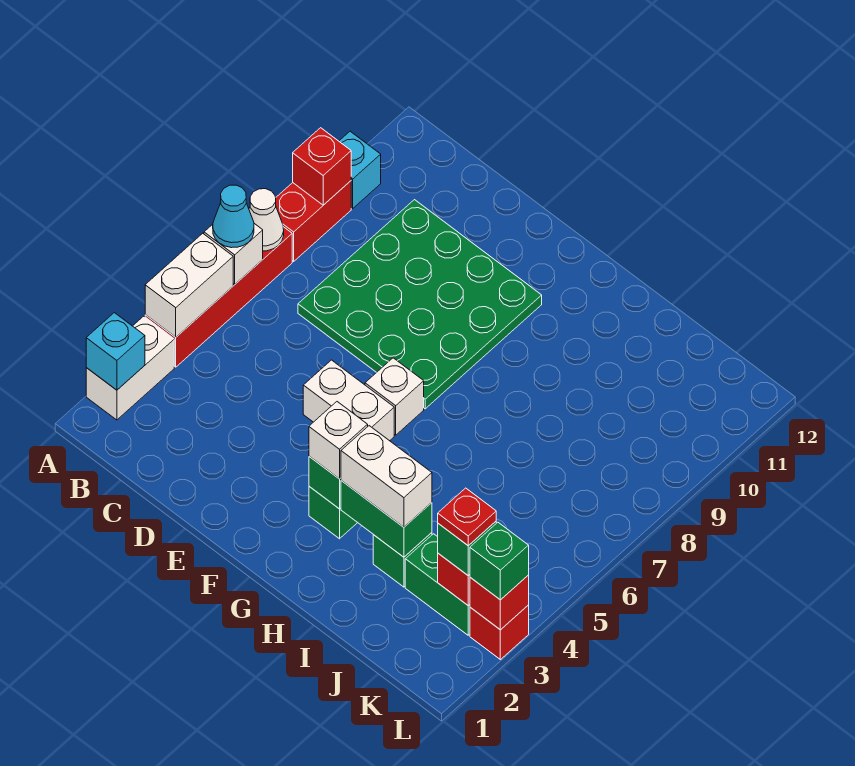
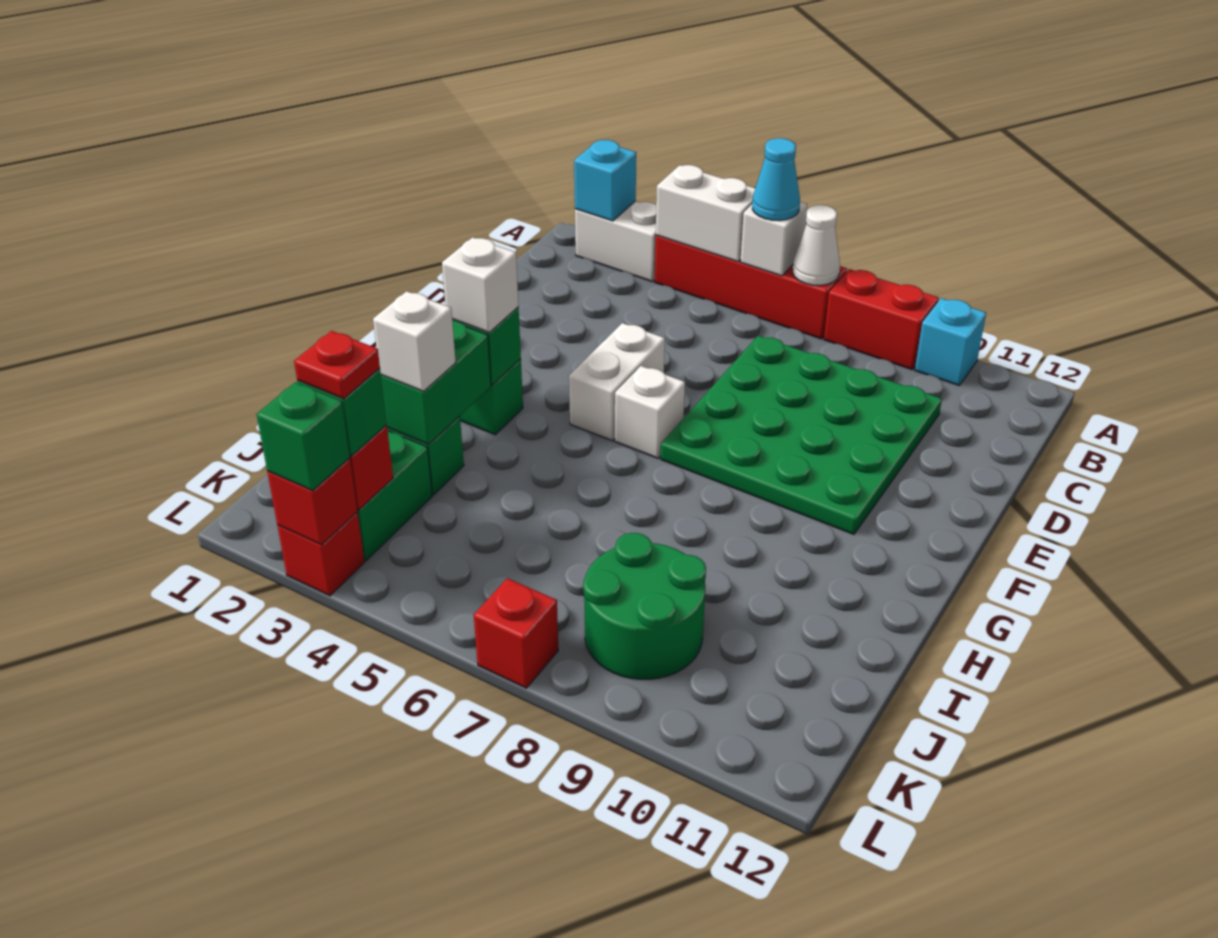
red brick A9 level 2 -> red brick L7 level 1
white brick H3:I3 level 3 -> white brick I3 level 3
none -> green round brick J8:K9 level 1

